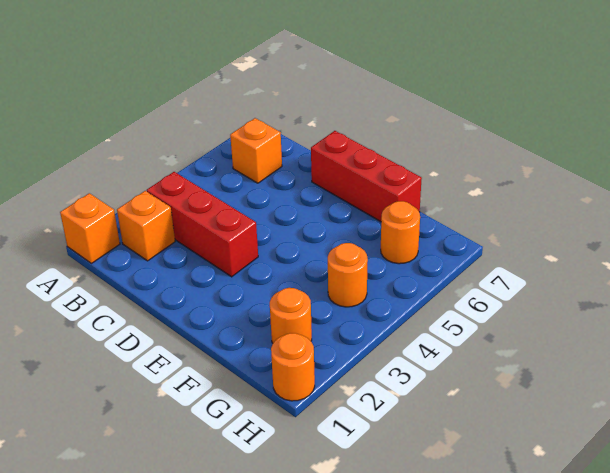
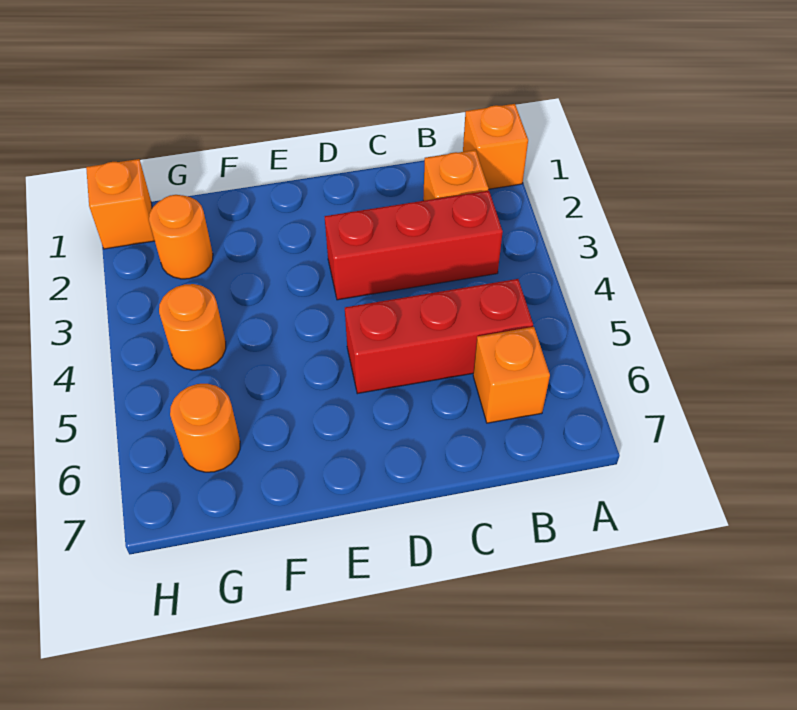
red brick D7:F7 level 1 -> red brick B5:D5 level 1
orange round brick H1 level 1 -> orange brick H1 level 1

